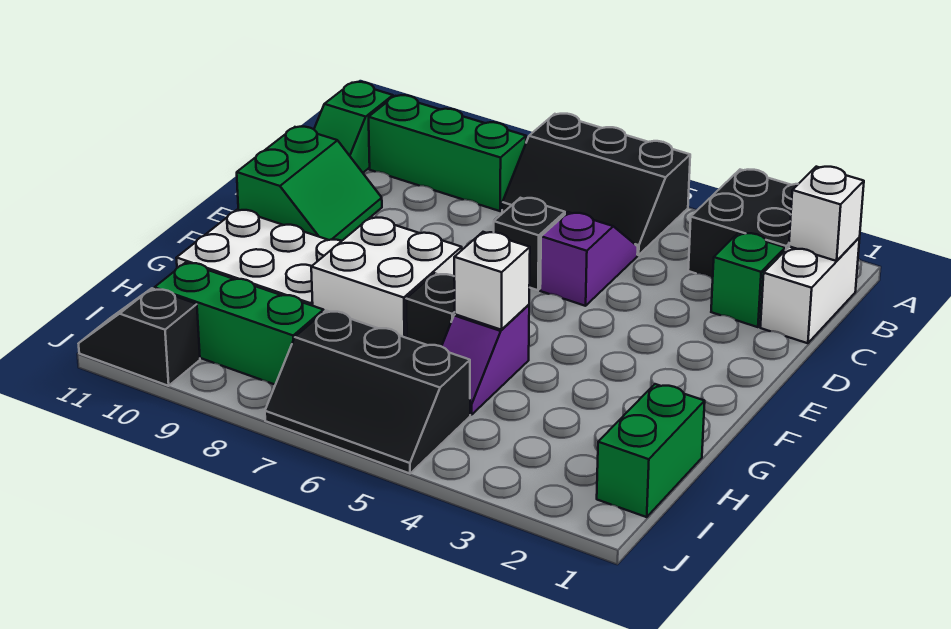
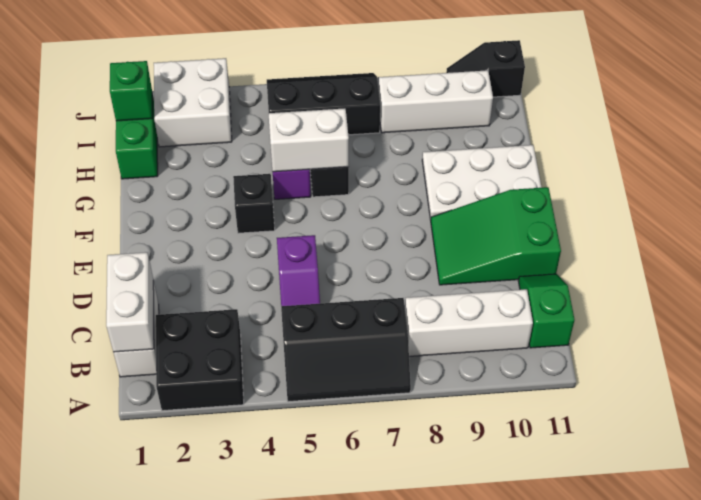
black slope A5:B7 level 1 top A -> black slope A5:B7 level 1 top B
white brick B1 level 2 -> white brick B1:C1 level 2
green brick B8:B10 level 1 -> white brick B8:B10 level 1
green brick C2 level 1 -> green brick I1 level 2
black brick D6 level 1 -> black brick F4 level 1
green slope D10:E11 level 1 top 11 -> green slope D9:E11 level 1 top 11
white brick F7:G8 level 1 -> white brick I2:J3 level 1
white brick G5 level 2 -> white brick G5:G6 level 2
green brick I8:I10 level 1 -> white brick I8:I10 level 1
black slope J10:J11 level 1 top 10 -> black slope J10:J11 level 1 top 11

